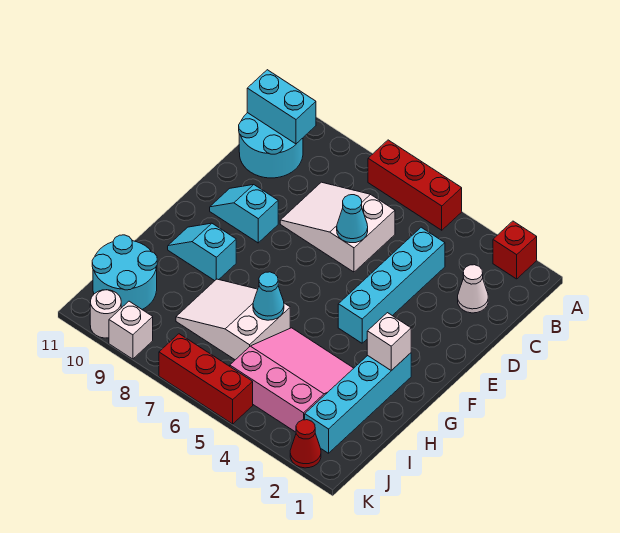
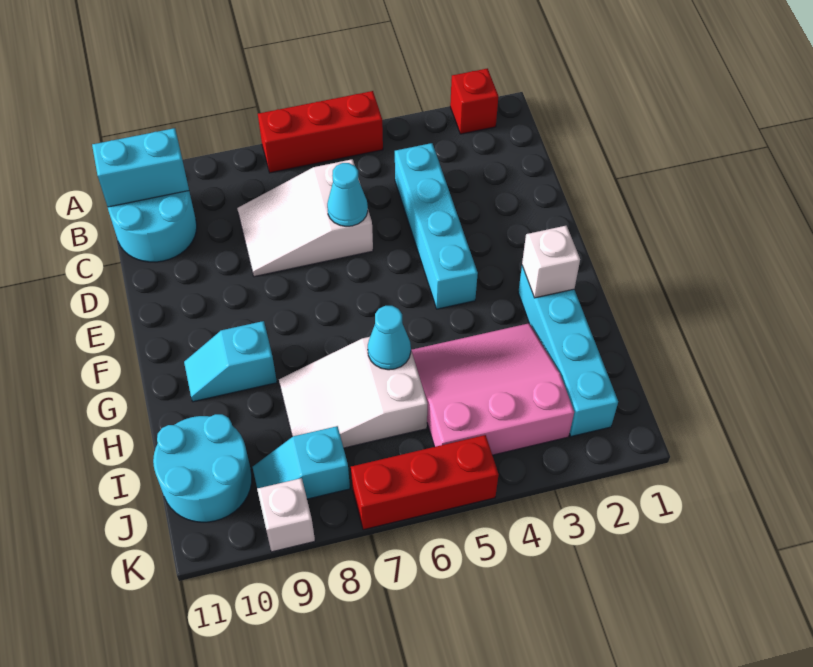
white cone C2 level 1 -> none
cyan slope E9:E10 level 1 top 9 -> cyan slope J8:J9 level 1 top 8
red cone K2 level 1 -> none
white round brick K10 level 1 -> none

